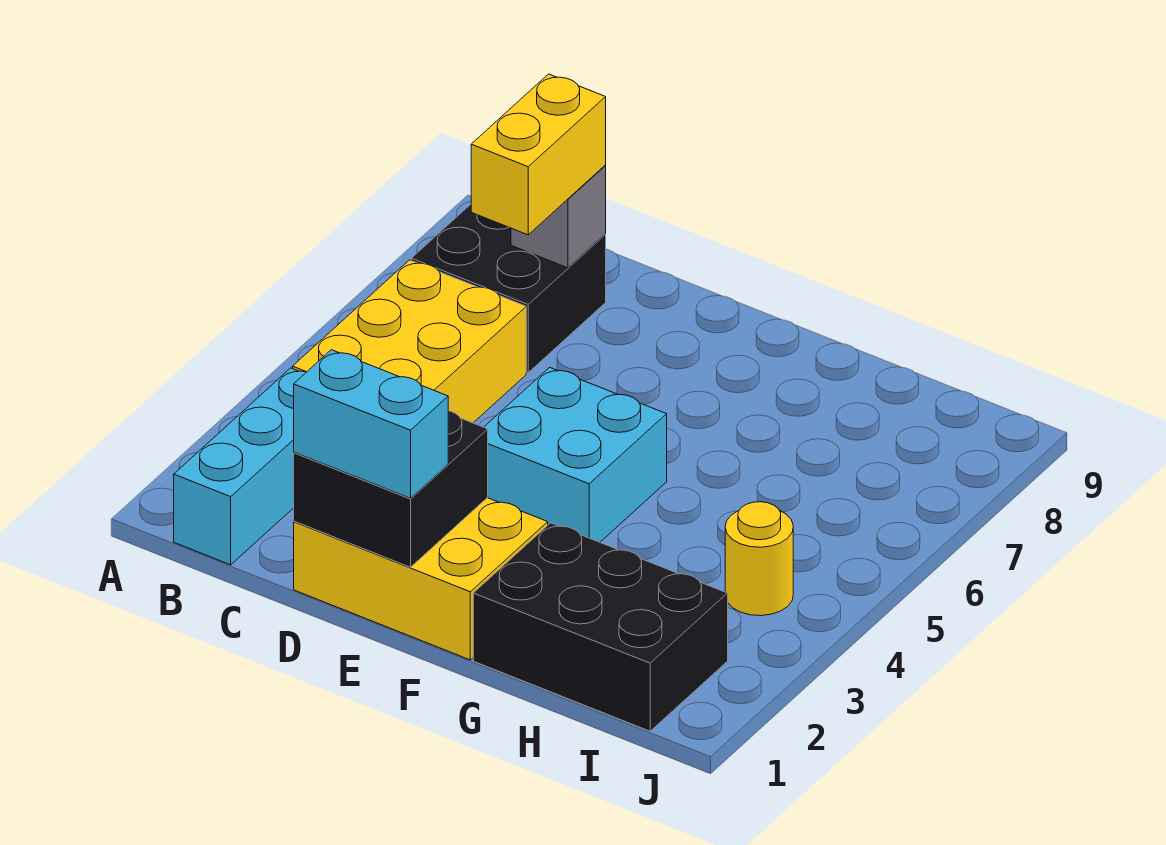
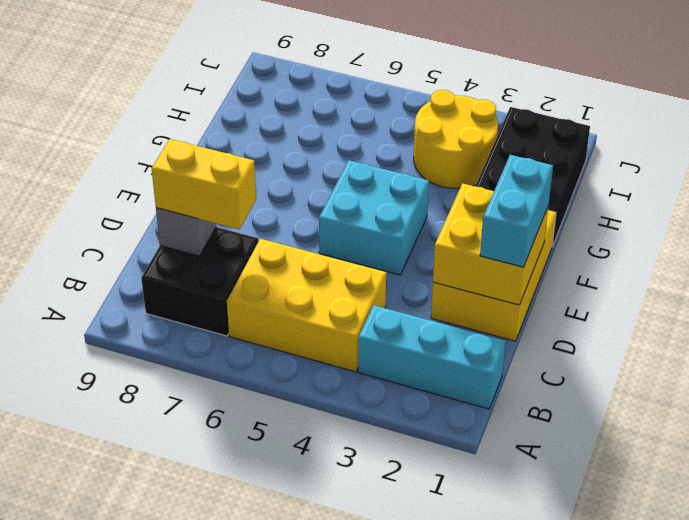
black brick D1:E2 level 2 -> yellow brick D1:E2 level 2
yellow round brick I4 level 1 -> yellow round brick H3:I4 level 1

